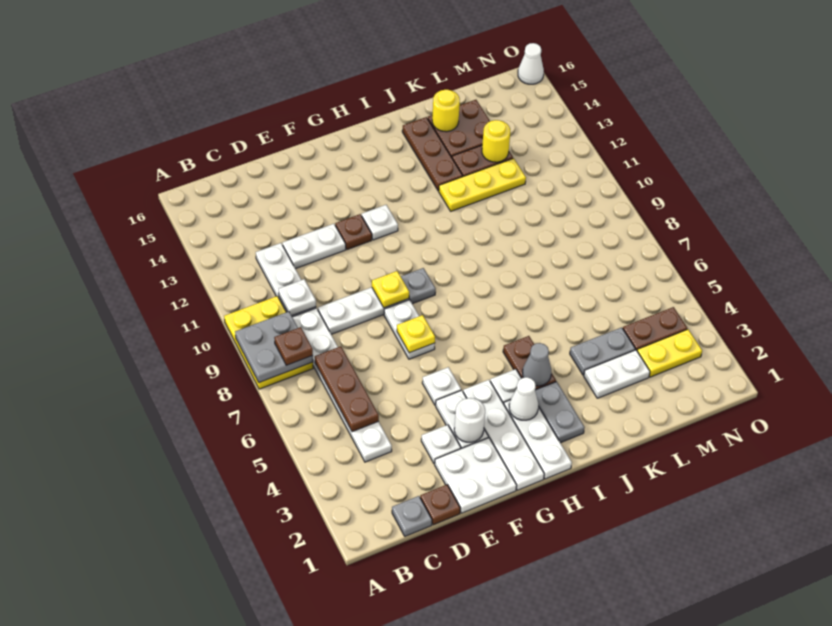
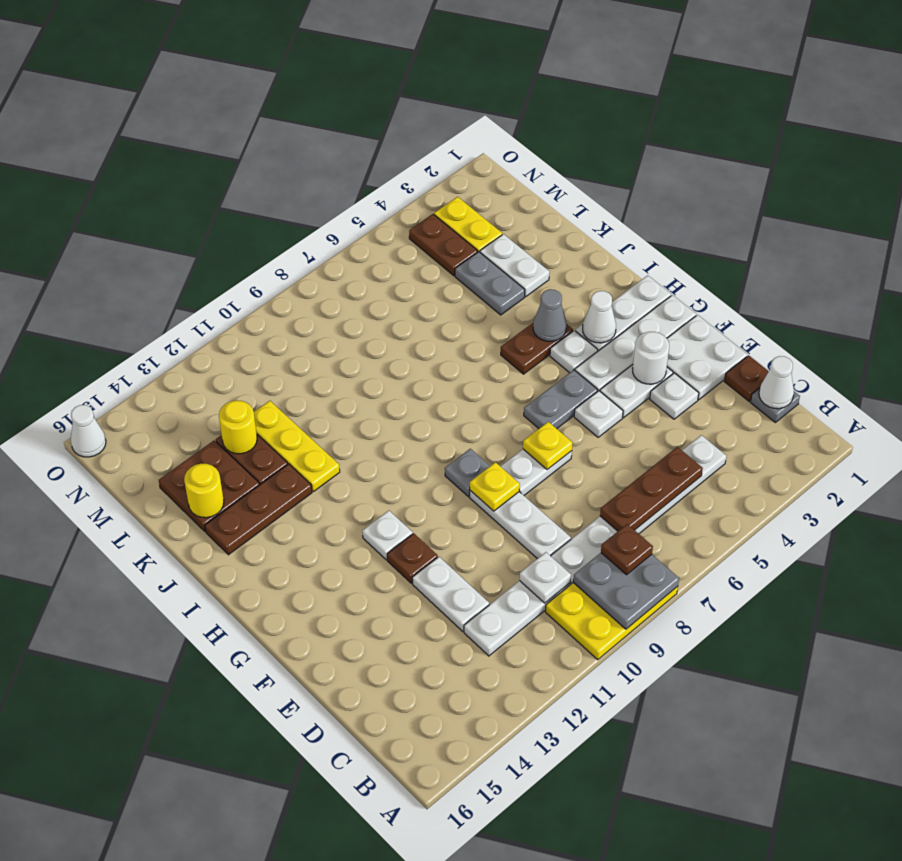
none -> white cone C1 level 2
grey plate I2:I3 level 1 -> grey plate G5:G6 level 1

